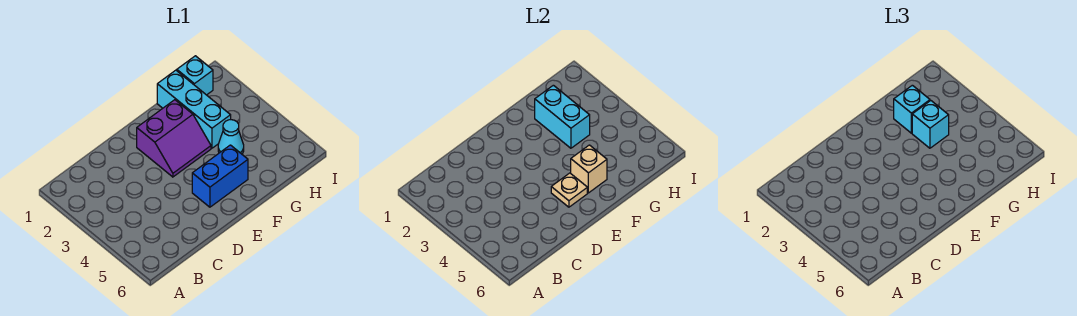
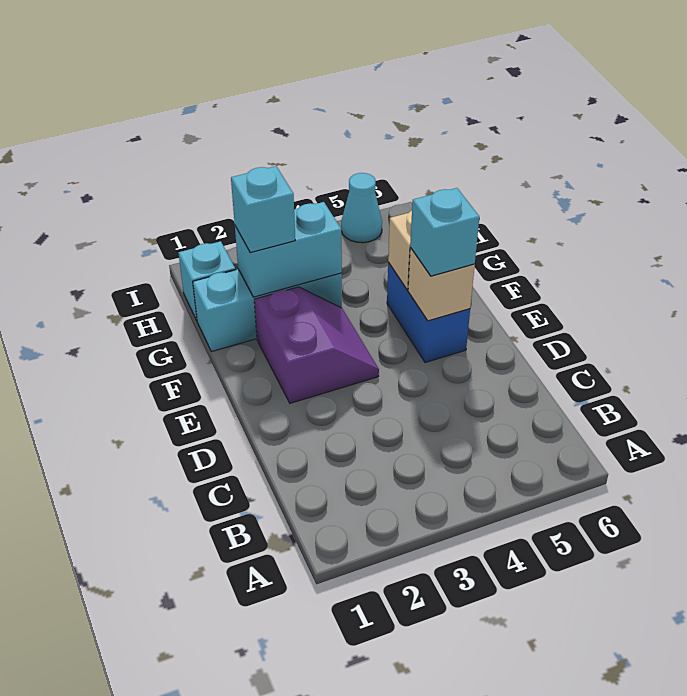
tan plate E5 level 2 -> tan brick E5 level 2
cyan brick G3 level 3 -> cyan brick E5 level 3
cyan cone G4 level 1 -> cyan cone I5 level 1

